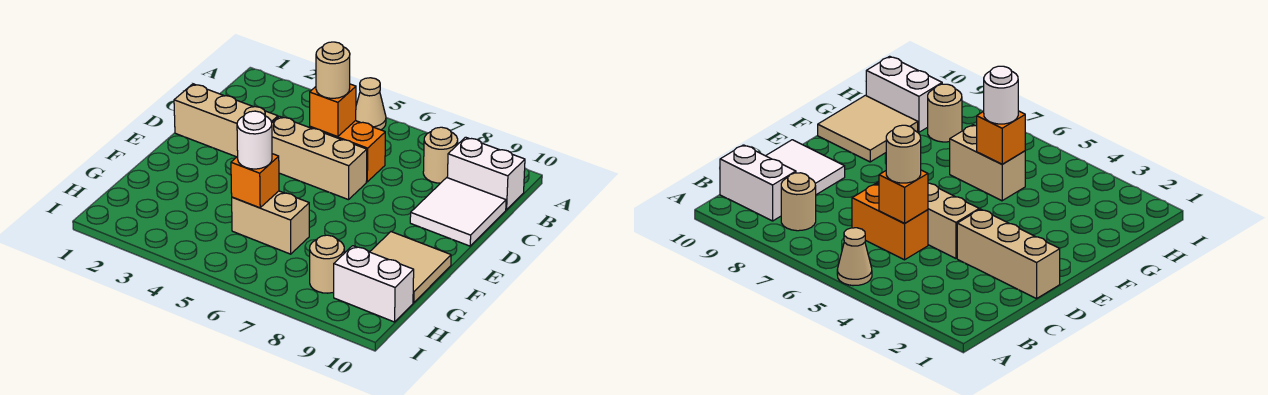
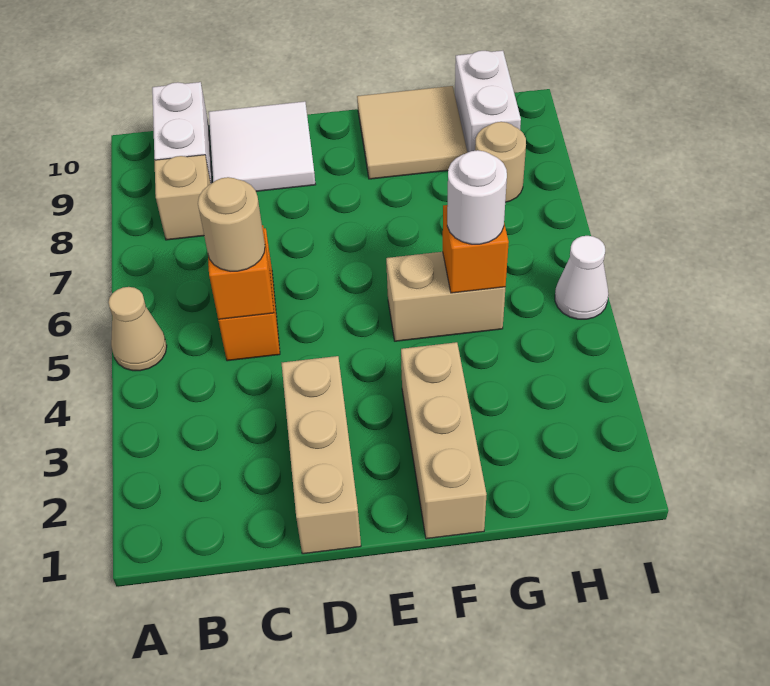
tan round brick B8 level 1 -> tan brick B8 level 1
tan brick D4:D6 level 1 -> tan brick F1:F3 level 1
tan brick G5:G6 level 1 -> tan brick F5:G5 level 1
none -> white cone I5 level 1

